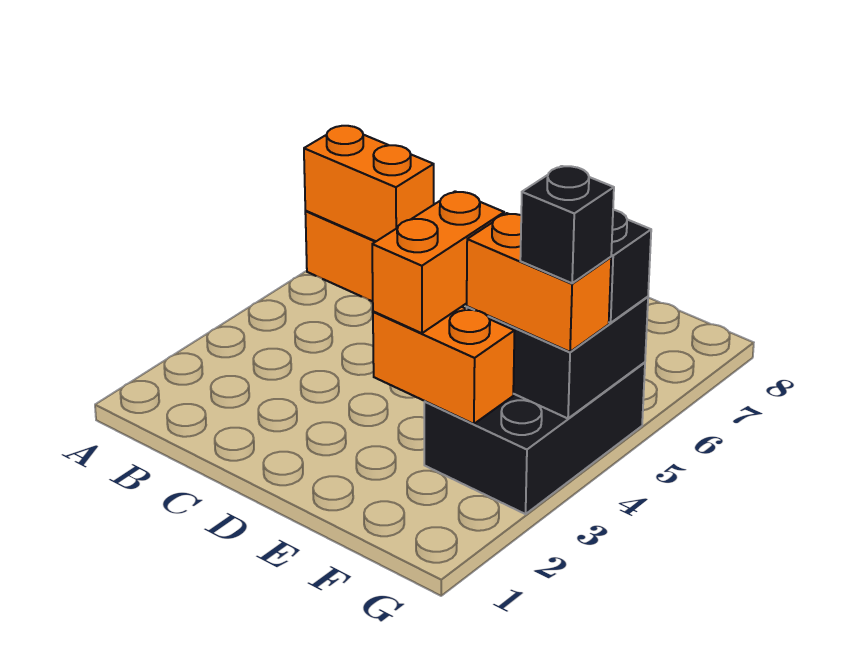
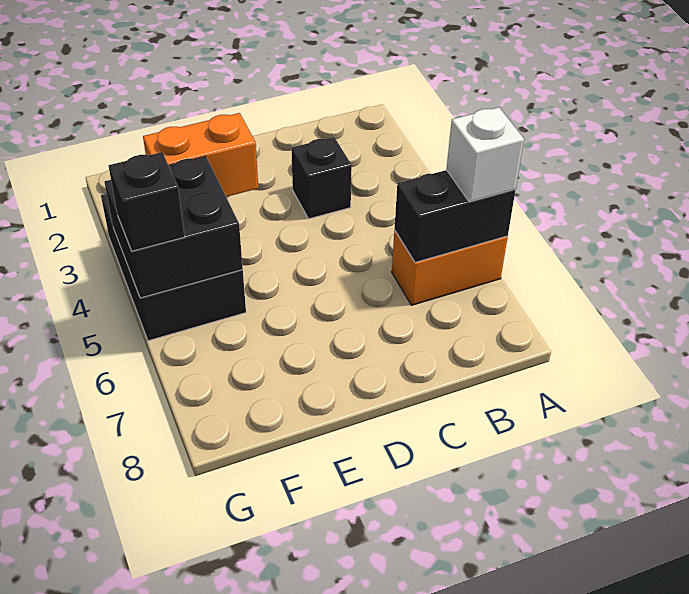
orange brick A6:B6 level 2 -> black brick A6:B6 level 2
none -> white brick A6 level 3
orange brick E3:E4 level 3 -> none
orange brick F4:G4 level 3 -> none
black brick G4 level 4 -> black brick C3 level 1

